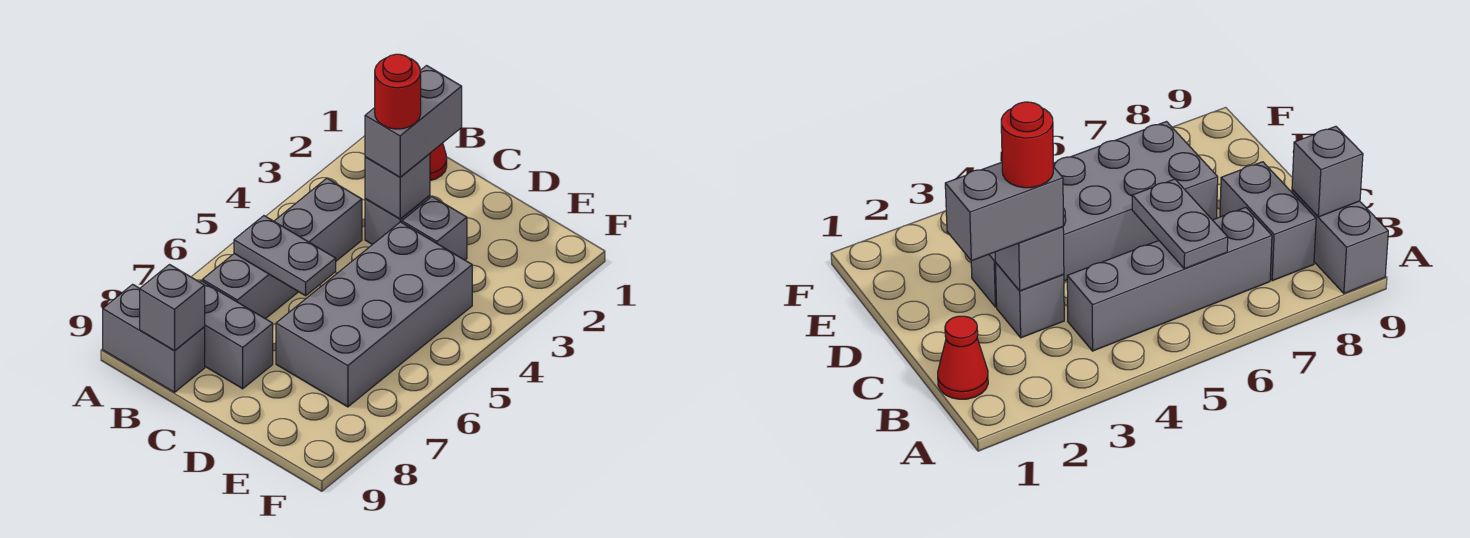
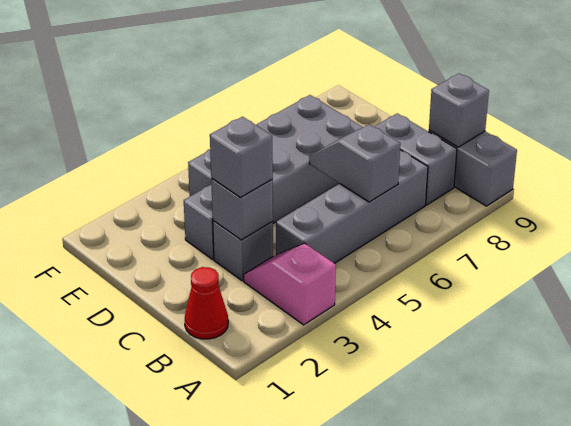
none -> pink slope A3:B3 level 1 top A
grey plate B6:C6 level 2 -> grey slope B6:C6 level 2 top B
grey brick C2:C3 level 3 -> grey brick C3 level 3
red round brick C3 level 4 -> none

